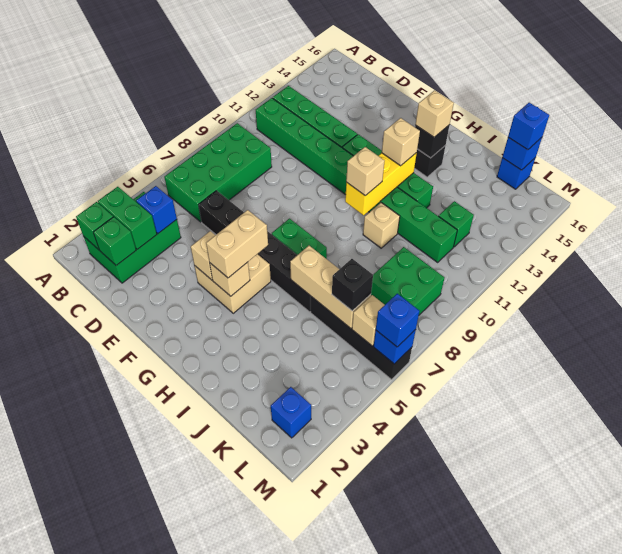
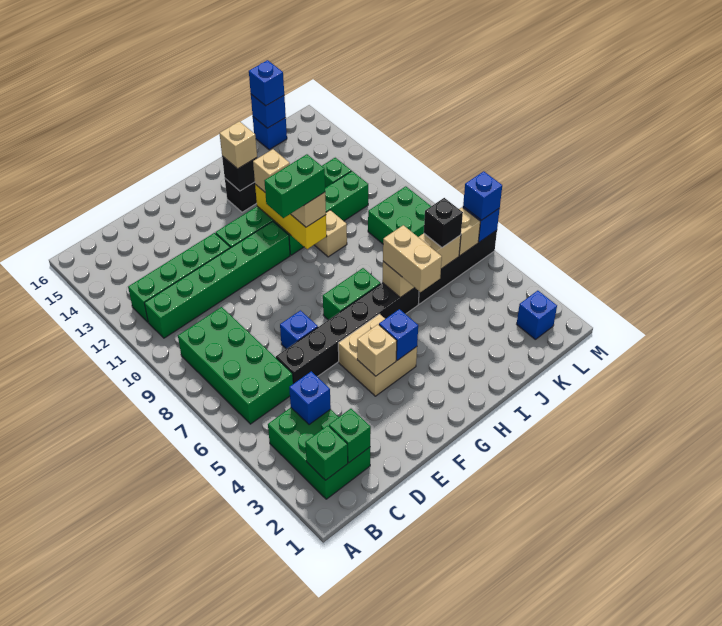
green brick B3:C3 level 2 -> green brick G10:H10 level 4
none -> blue brick E7 level 1
tan brick G4 level 2 -> blue brick G4 level 2
tan brick G4:G5 level 3 -> tan brick I5:I6 level 3

